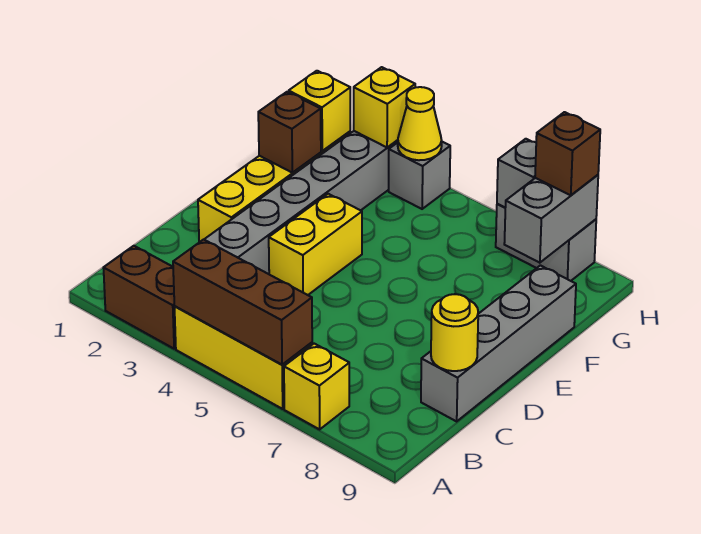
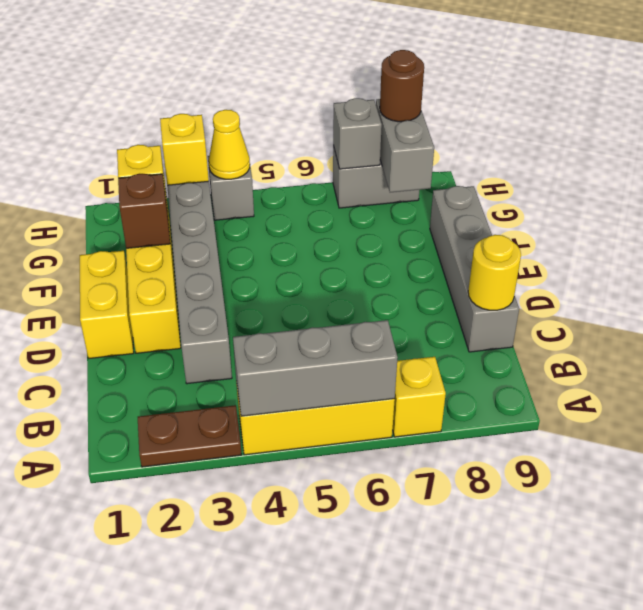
brown brick A2:A3 level 1 -> brown plate A2:A3 level 1
brown brick A4:A6 level 2 -> grey brick A4:A6 level 2
yellow brick D4:E4 level 1 -> yellow brick D1:E1 level 1
brown brick H8 level 3 -> brown round brick H8 level 3

